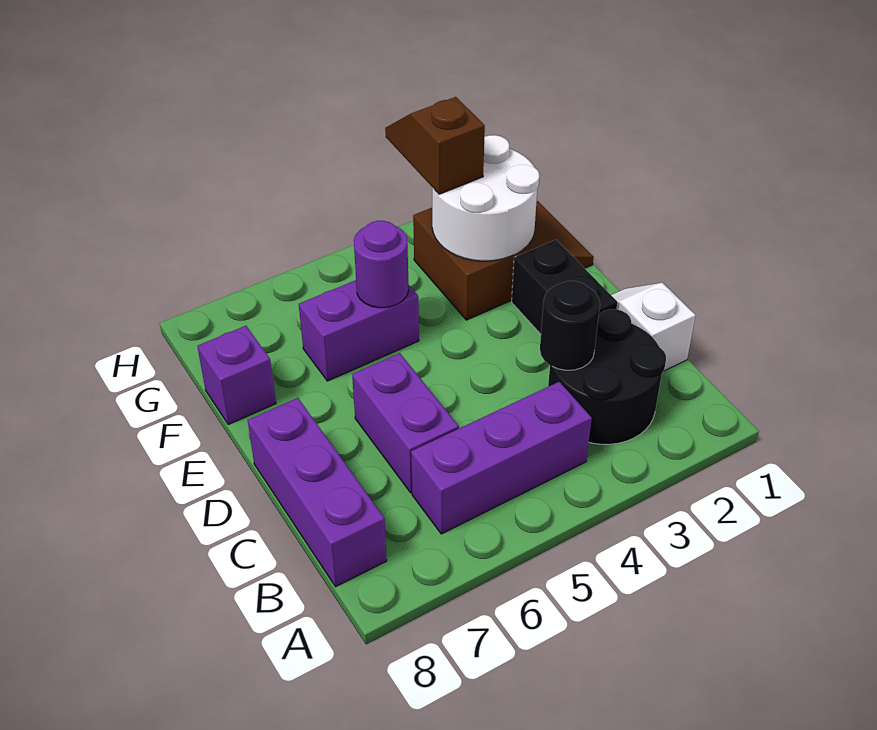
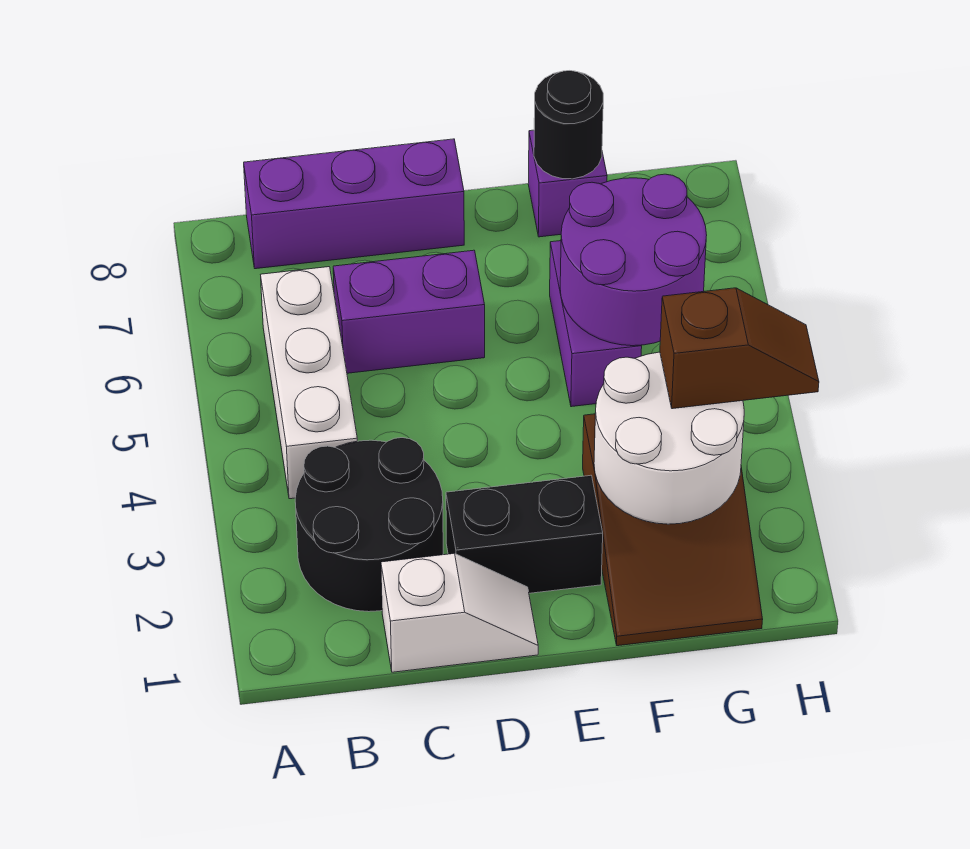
purple brick B4:B6 level 1 -> white brick B4:B6 level 1
black round brick C3 level 2 -> black round brick F8 level 2
purple round brick F5 level 2 -> purple round brick F5:G6 level 2

